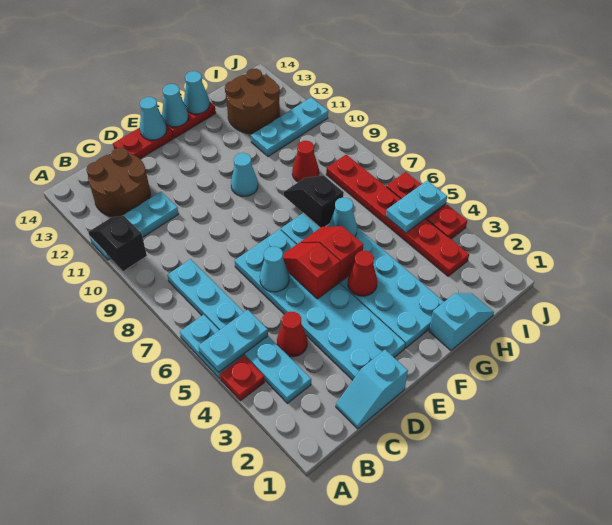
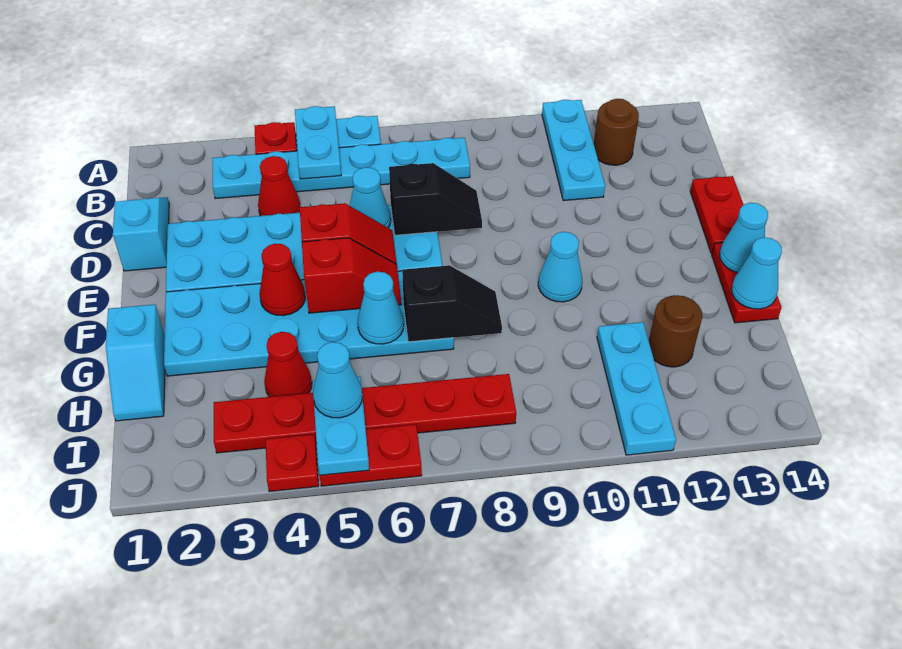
black slope A10:A11 level 2 top 10 -> black slope D7:D8 level 2 top 7
brown round brick B12:C13 level 1 -> brown round brick B12 level 1
cyan cone E14 level 2 -> cyan cone I5 level 3
red cone H9 level 1 -> red cone H4 level 1
brown round brick H12:I13 level 1 -> brown round brick H12 level 1

